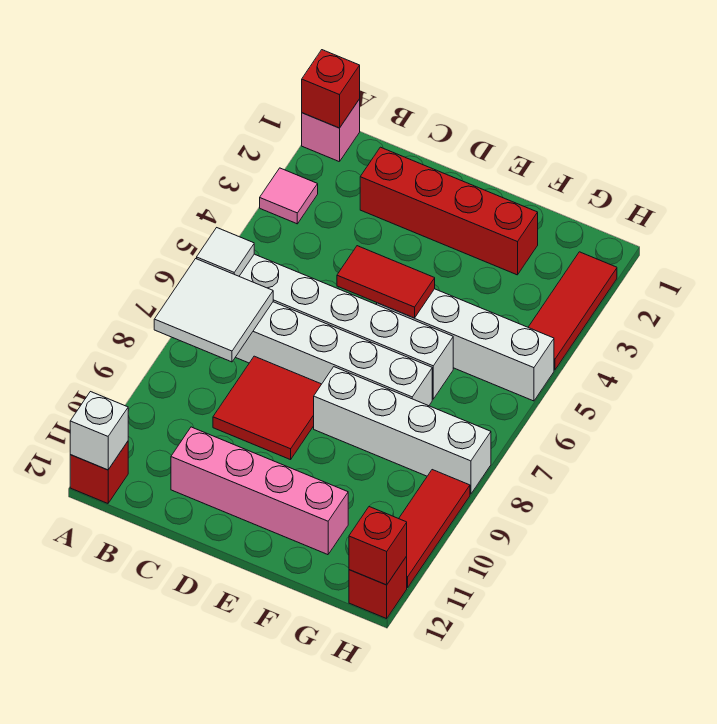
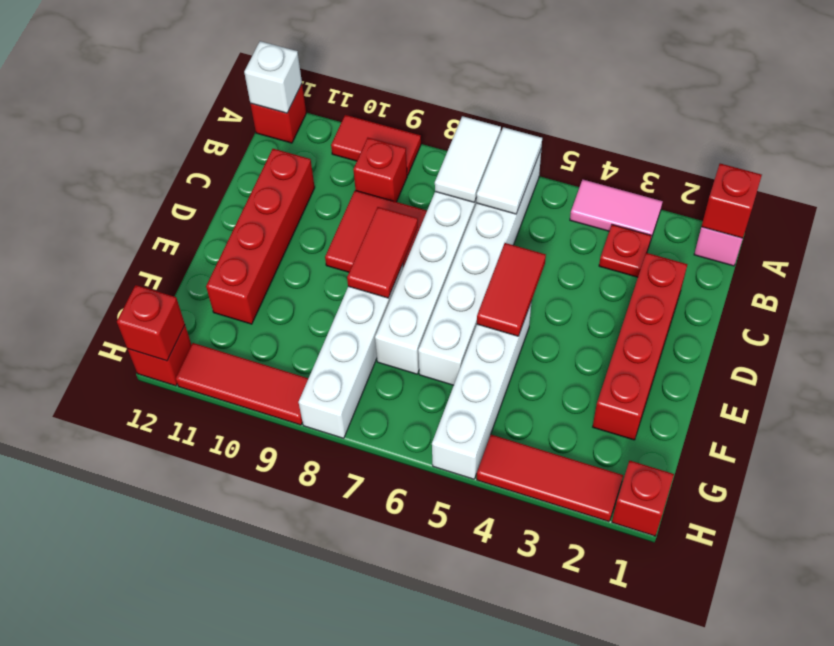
pink tile A3 level 1 -> pink tile A3:A4 level 1
white tile A6 level 2 -> white tile A6:B6 level 2
white tile A7:B8 level 2 -> white tile A7:B7 level 2
none -> red tile A9:A10 level 1
none -> red plate B3 level 1
none -> red brick B9 level 1
pink brick C11:F11 level 1 -> red brick C11:F11 level 1
none -> red tile D8:E8 level 2
none -> red brick H1 level 1

